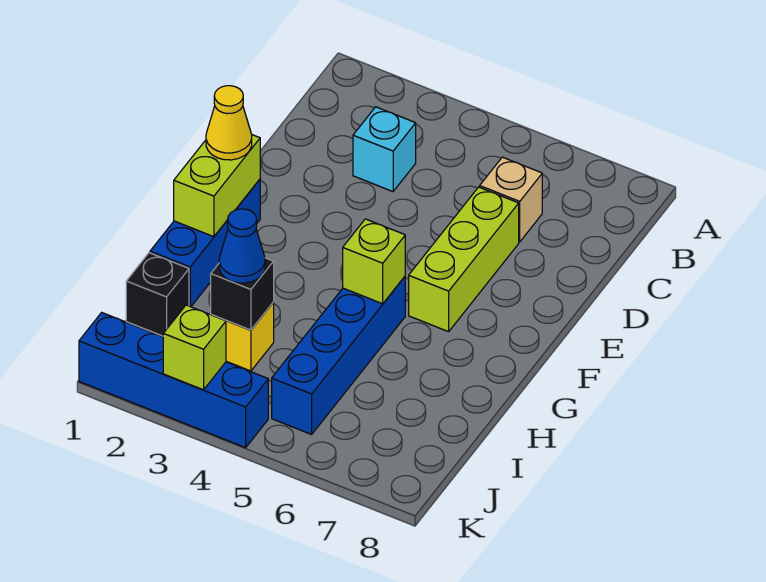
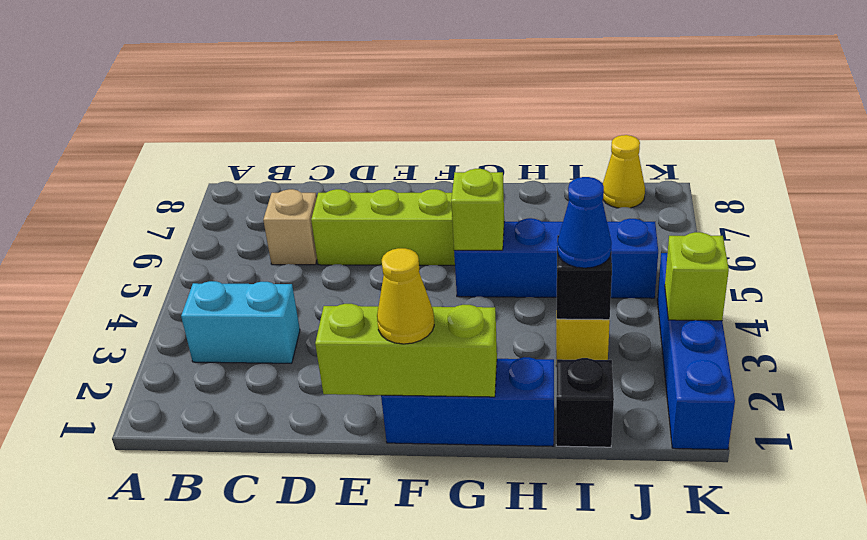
cyan brick C3 level 1 -> cyan brick B3:C3 level 1
lime brick F1:G1 level 2 -> lime brick E1:G1 level 2
none -> yellow cone J8 level 1

